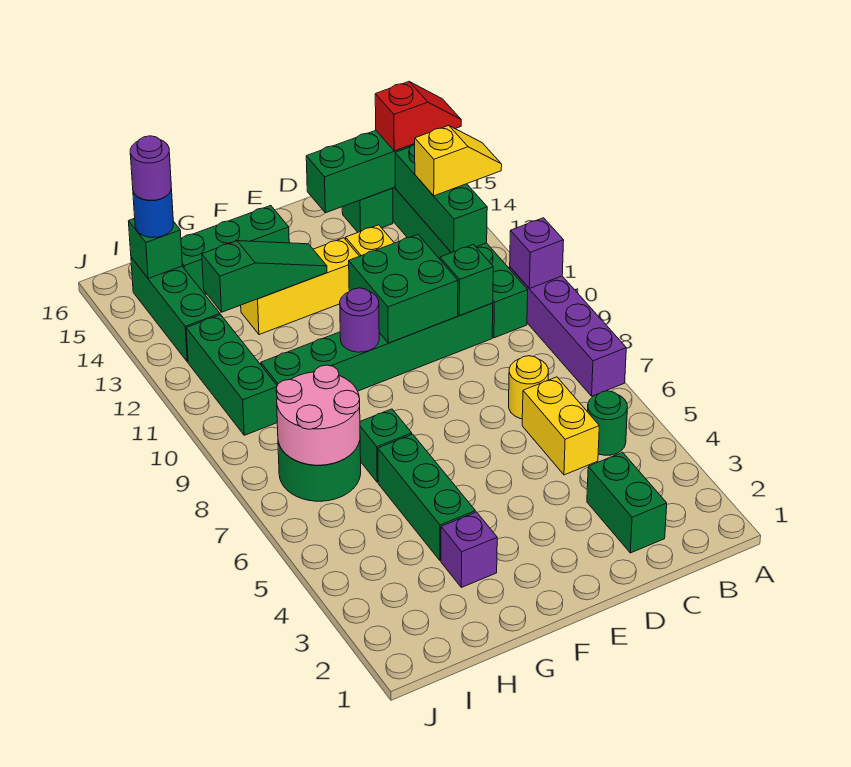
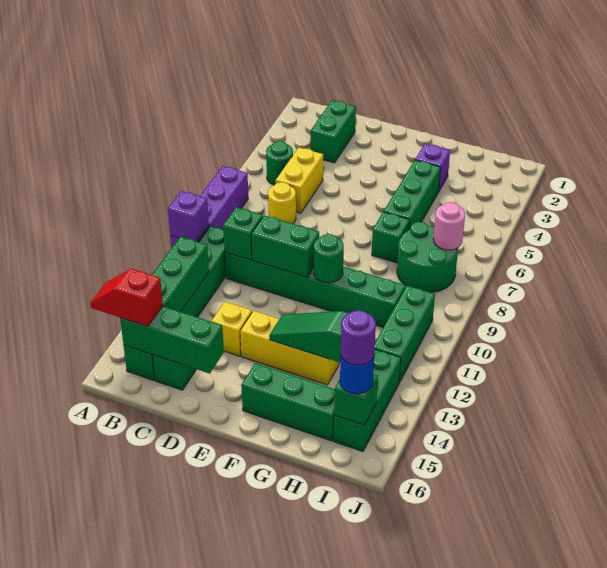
yellow slope A13:B13 level 3 top B -> none
green brick D10:E11 level 2 -> green brick D10:E10 level 2
purple round brick F10 level 2 -> green round brick F10 level 2
pink round brick H7:I8 level 2 -> pink round brick I7 level 2

